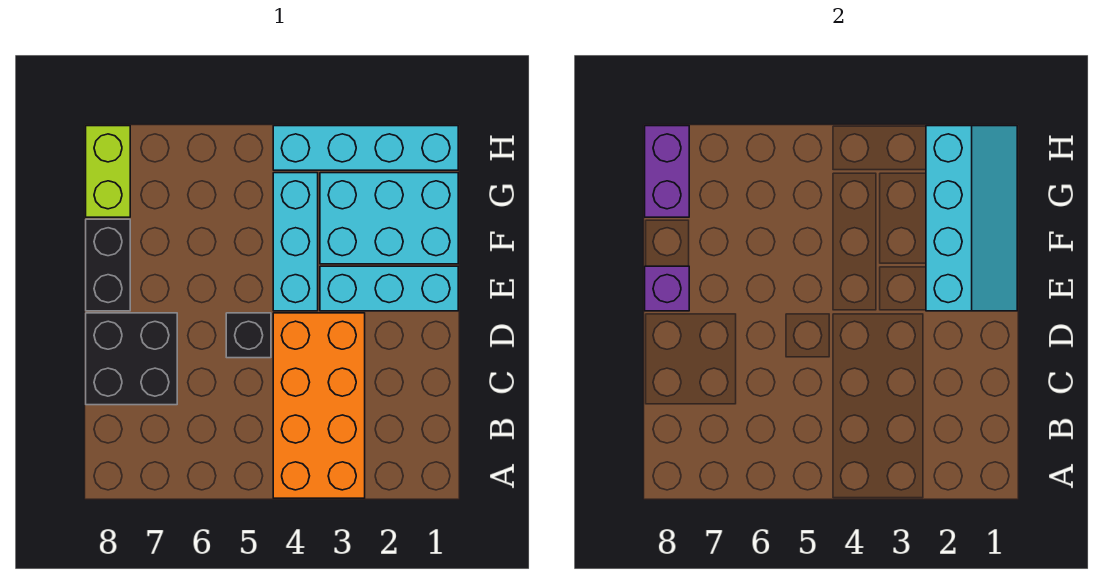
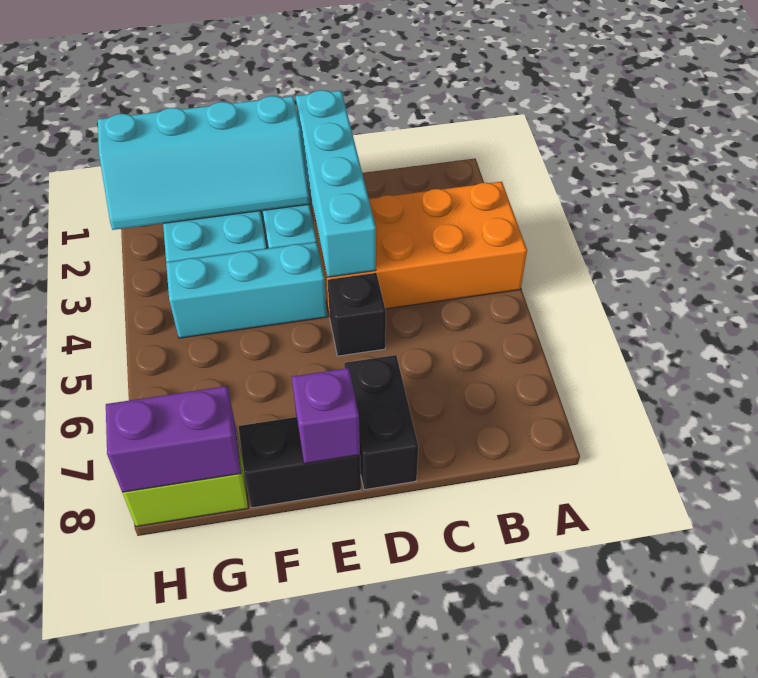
black brick C7:D8 level 1 -> black brick D7:D8 level 1
cyan slope E1:H2 level 2 top 2 -> cyan slope E1:H2 level 2 top 1
cyan brick H1:H4 level 1 -> cyan brick D1:D4 level 2

